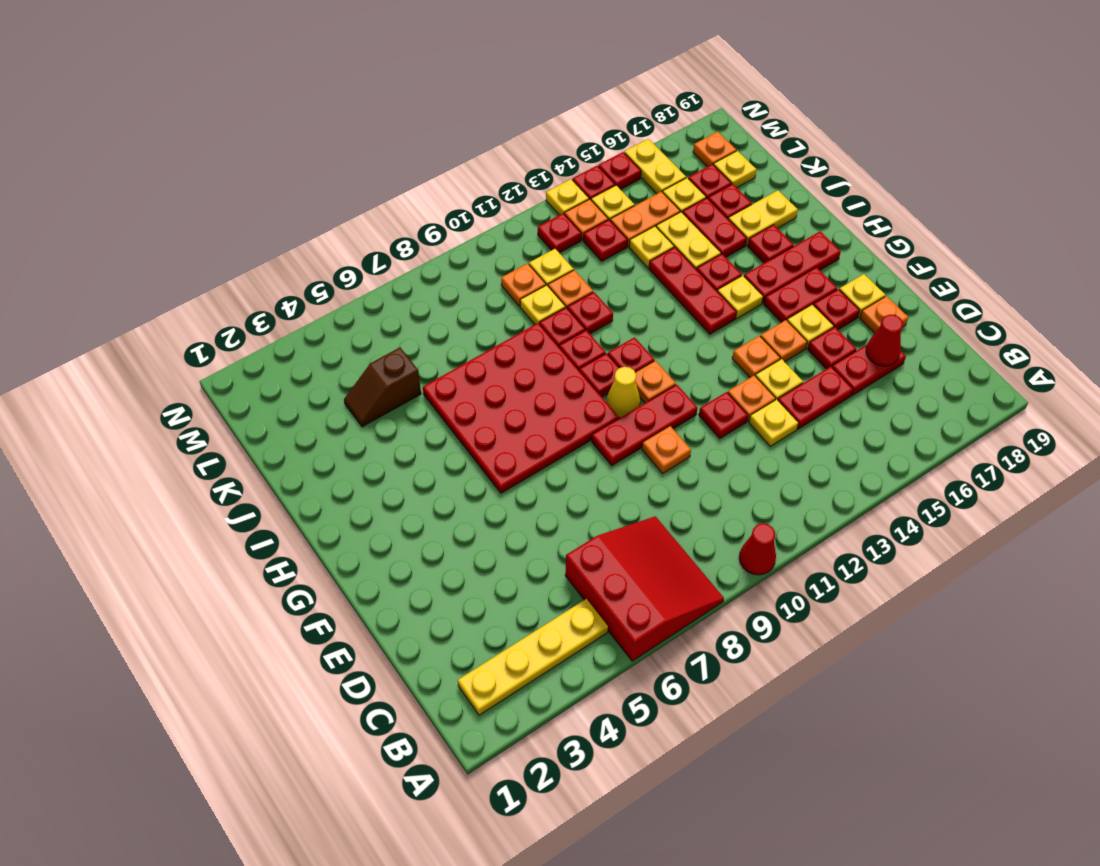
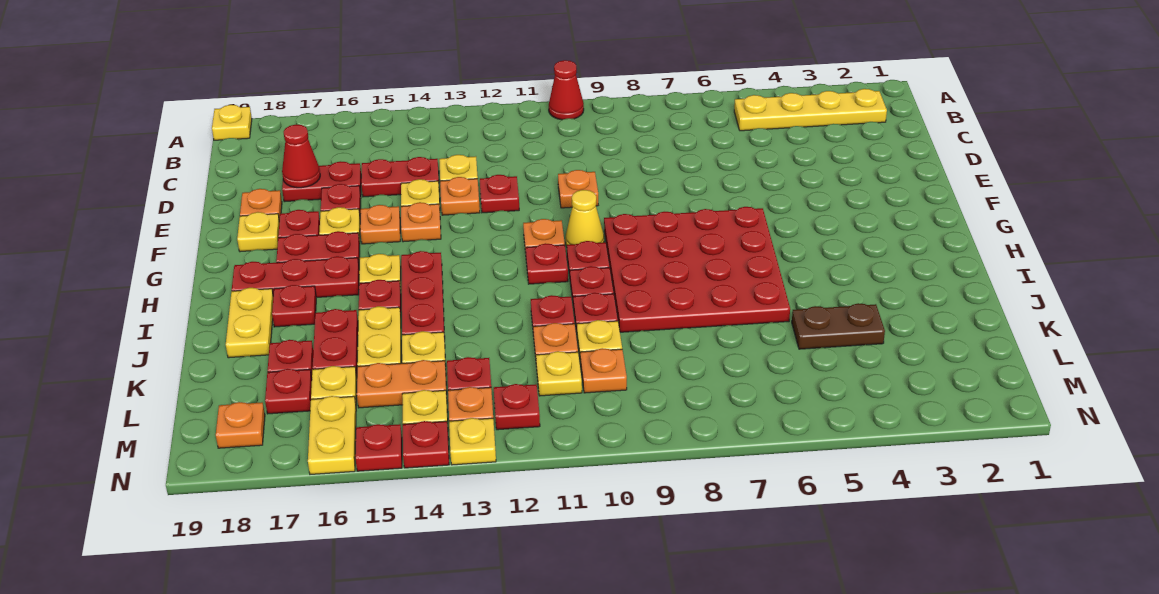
red slope A6:C8 level 1 top 6 -> none
red plate F9:F11 level 1 -> none
yellow plate J17:J18 level 1 -> yellow plate I18:J18 level 1
brown slope K4:K5 level 1 top 5 -> brown plate K4:K5 level 1
yellow plate L18 level 1 -> yellow plate A19 level 1

